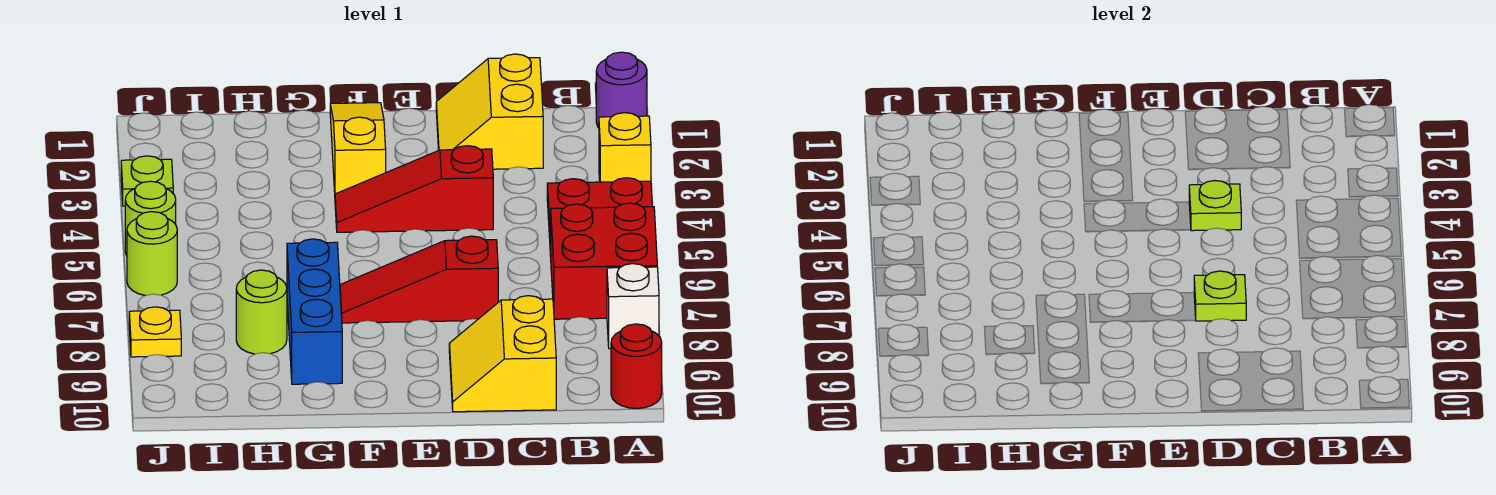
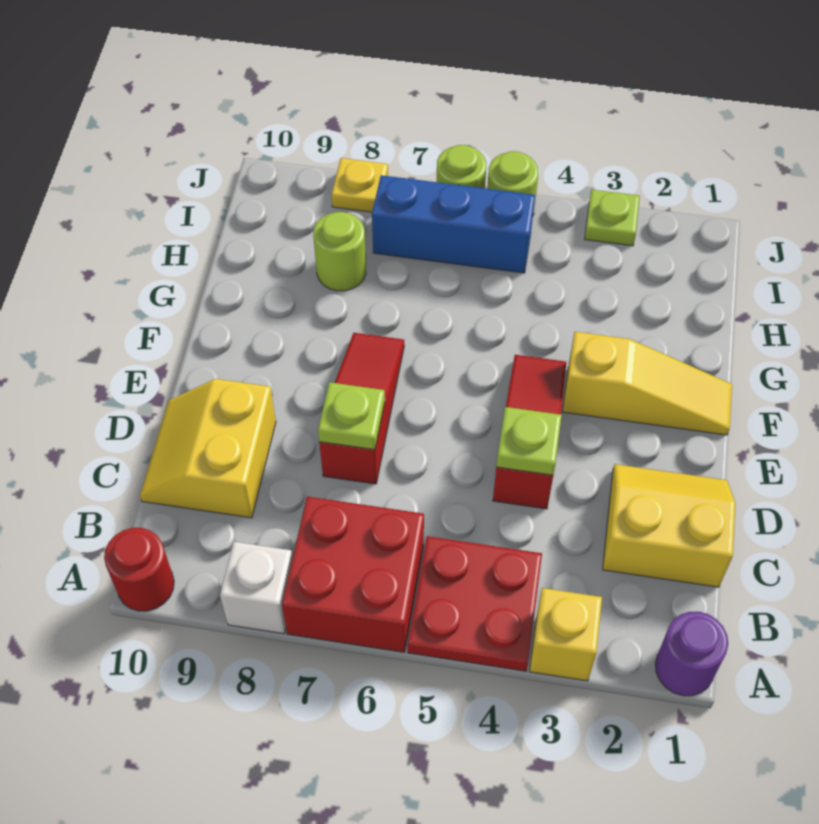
yellow slope C9:D10 level 1 top C -> yellow slope C9:D10 level 1 top 9
blue brick G7:G9 level 1 -> blue brick I5:I7 level 1

